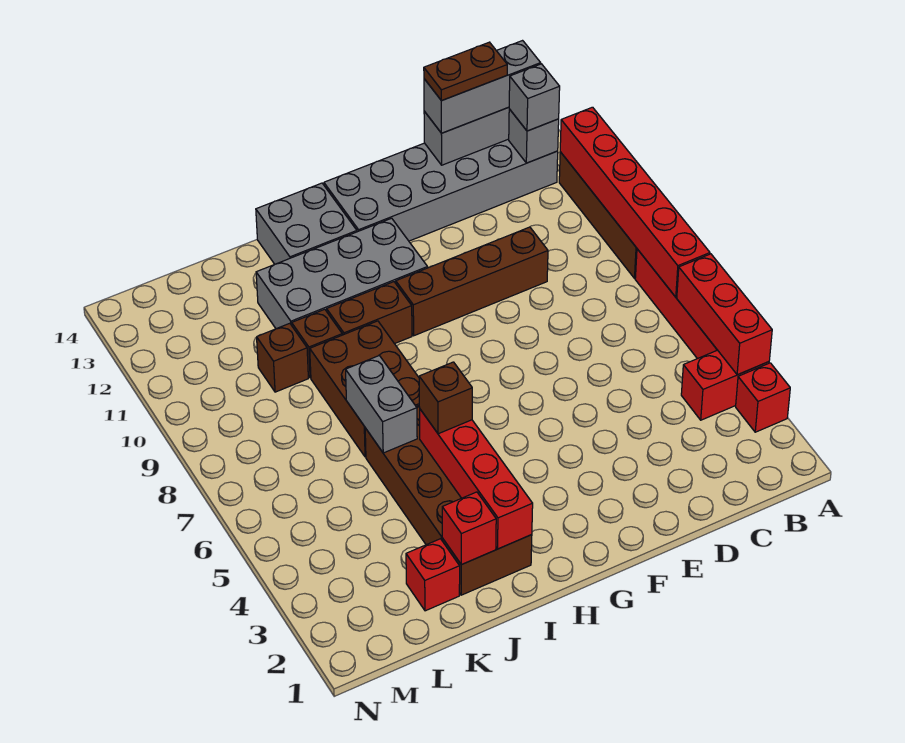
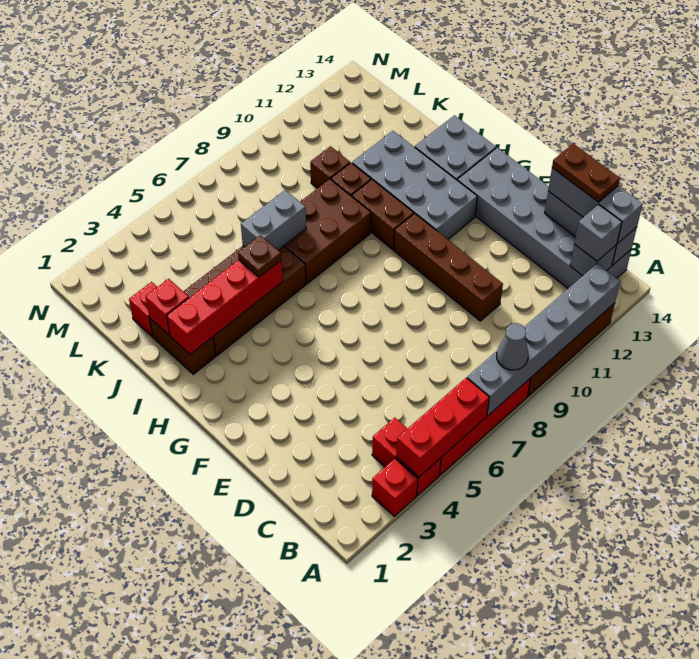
red brick A7:A12 level 2 -> grey brick A7:A12 level 2
none -> grey cone A8 level 3
brown brick I5 level 3 -> brown plate I5 level 3

